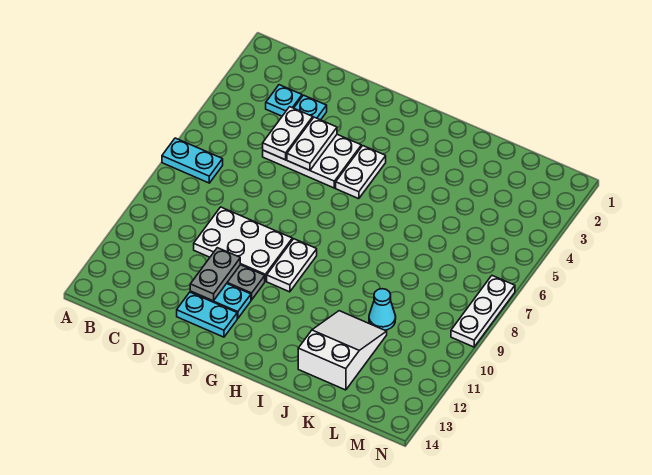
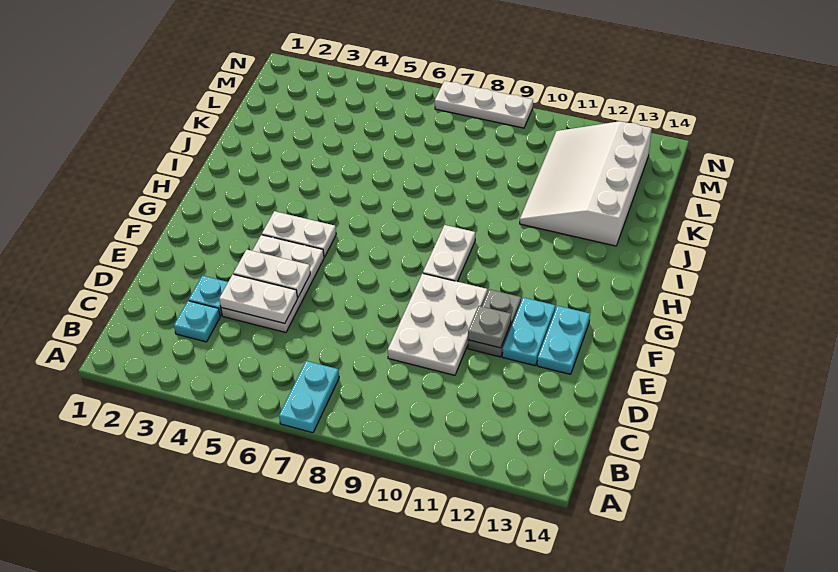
grey plate E11:E12 level 2 -> grey plate E11 level 2
white plate G9:G10 level 1 -> white plate G9:H9 level 1
white slope J11:K13 level 1 top 13 -> white slope J11:M13 level 1 top 13
cyan cone K10 level 1 -> none

